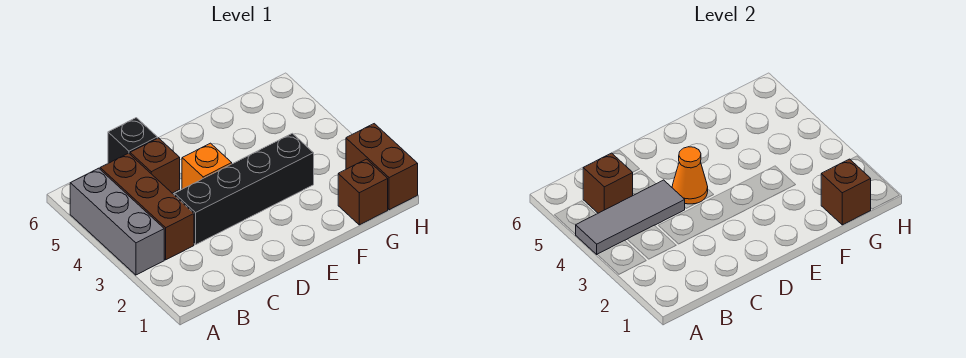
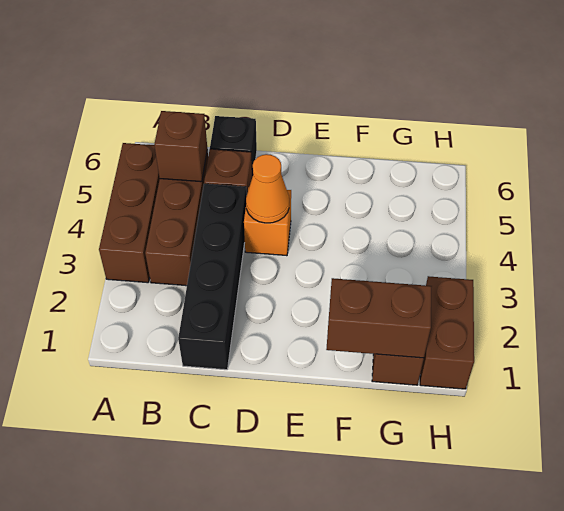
grey brick A3:A5 level 1 -> brown brick A3:A5 level 1
grey tile A4:C4 level 2 -> none
black brick C3:F3 level 1 -> black brick C1:C4 level 1
brown brick G1 level 2 -> brown brick F1:G1 level 2

